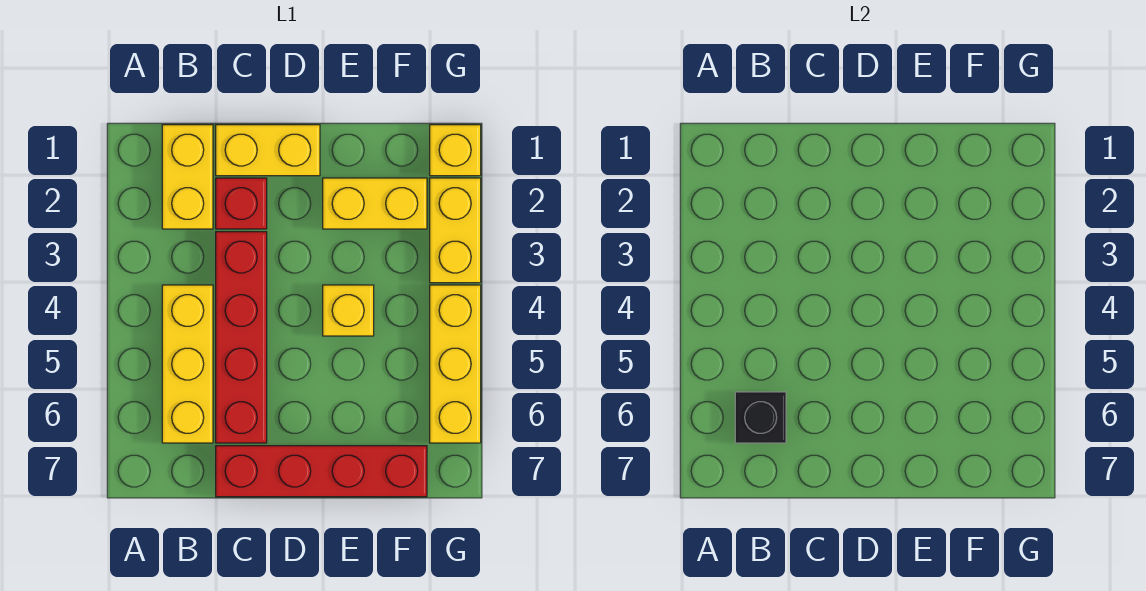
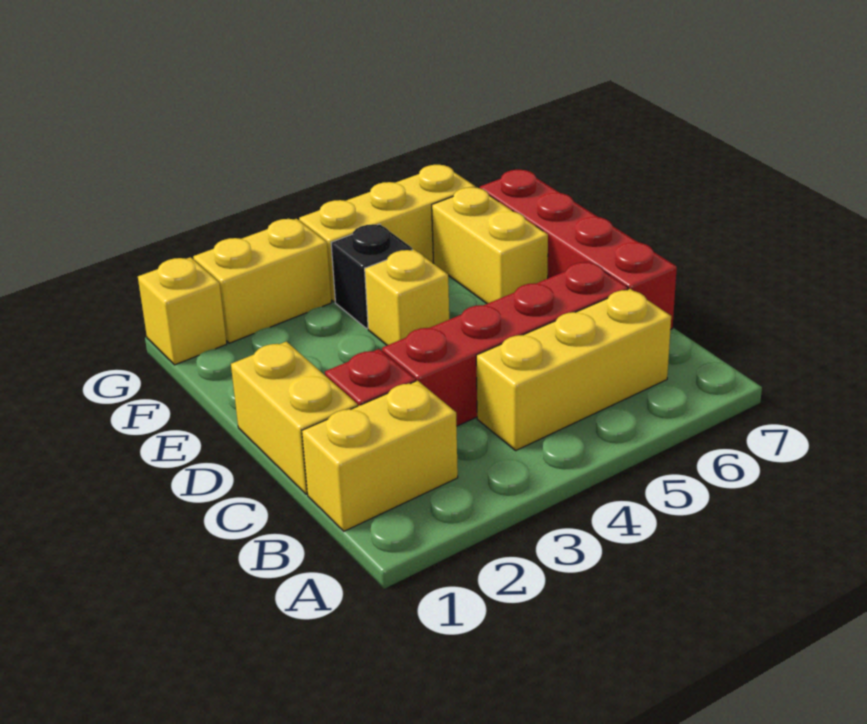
black brick B6 level 2 -> black brick F4 level 1
yellow brick E2:F2 level 1 -> yellow brick E6:F6 level 1

